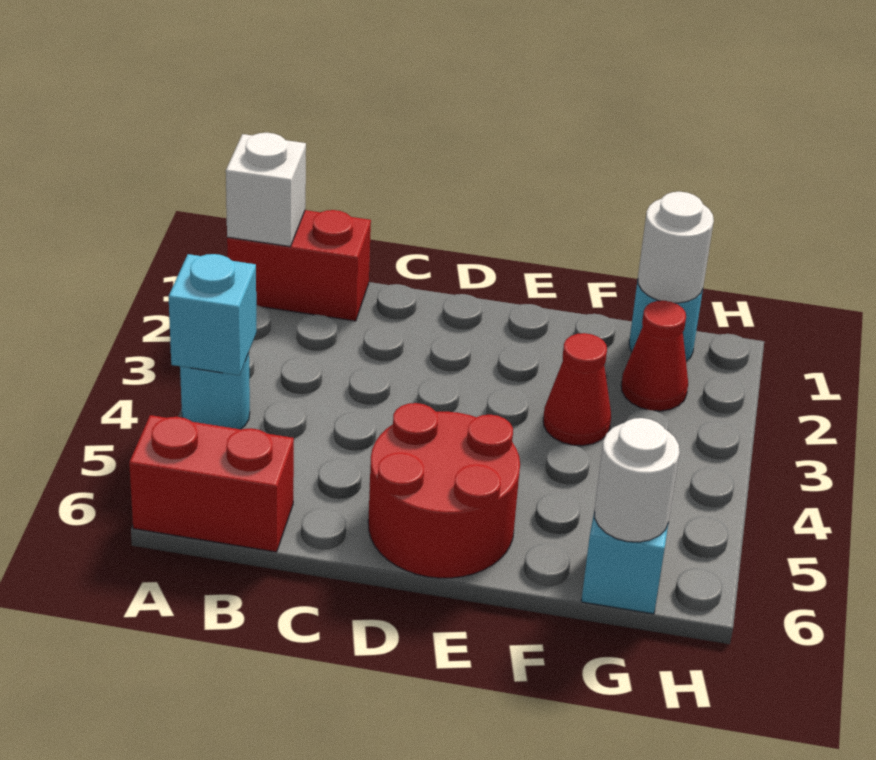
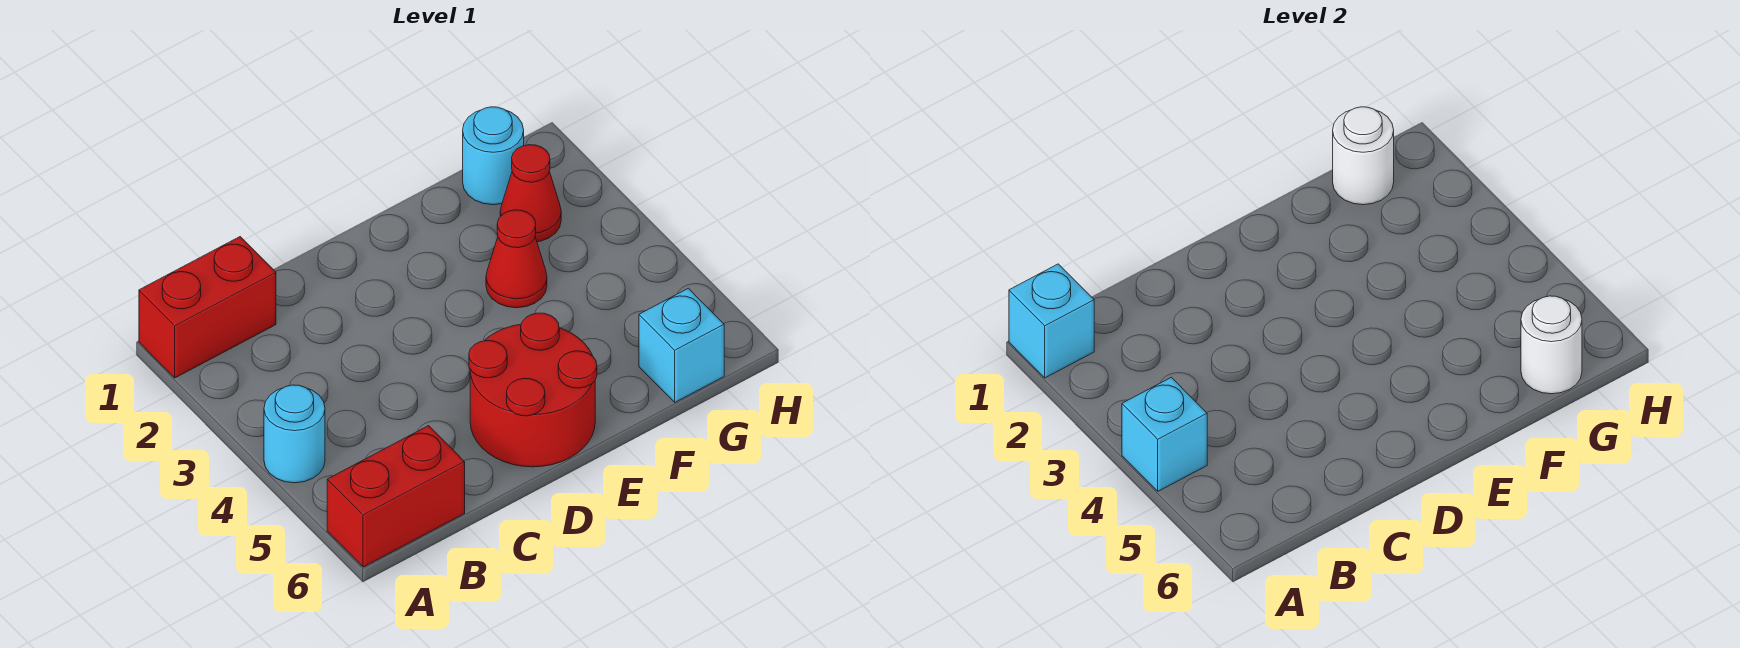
white brick A1 level 2 -> cyan brick A1 level 2

